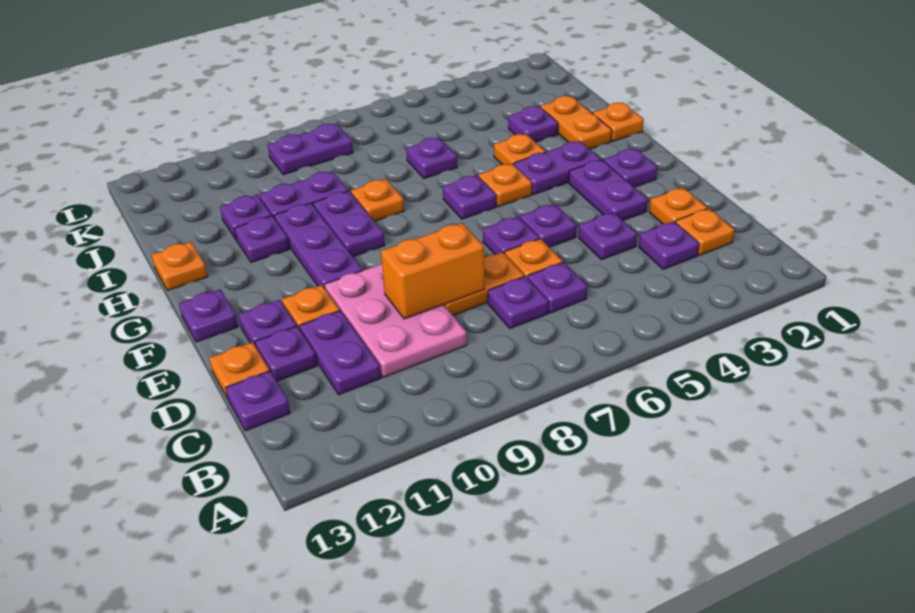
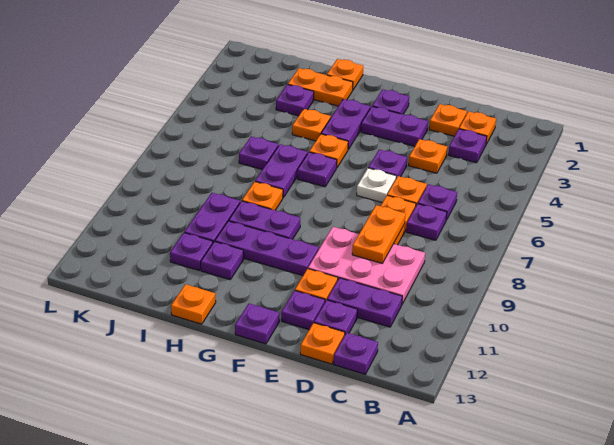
purple plate D4 level 1 -> orange plate D4 level 1
orange brick D8:D9 level 2 -> orange plate D8:D9 level 2
purple plate E6 level 1 -> white plate E6 level 1
purple plate K8:K9 level 1 -> purple plate H6:H7 level 1

